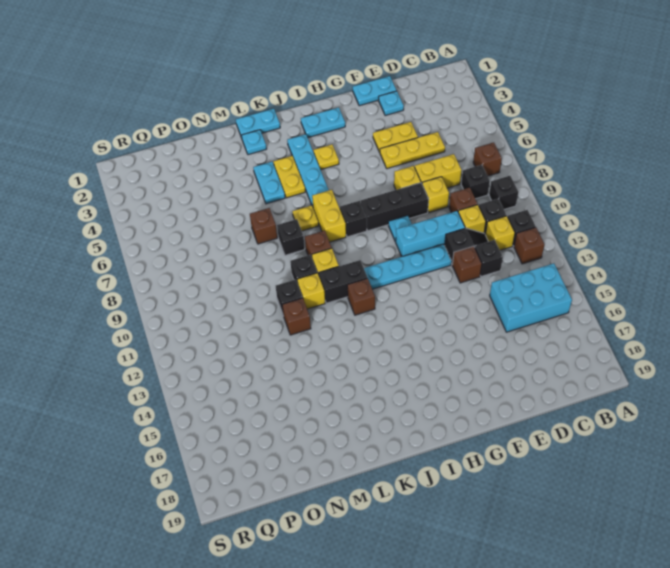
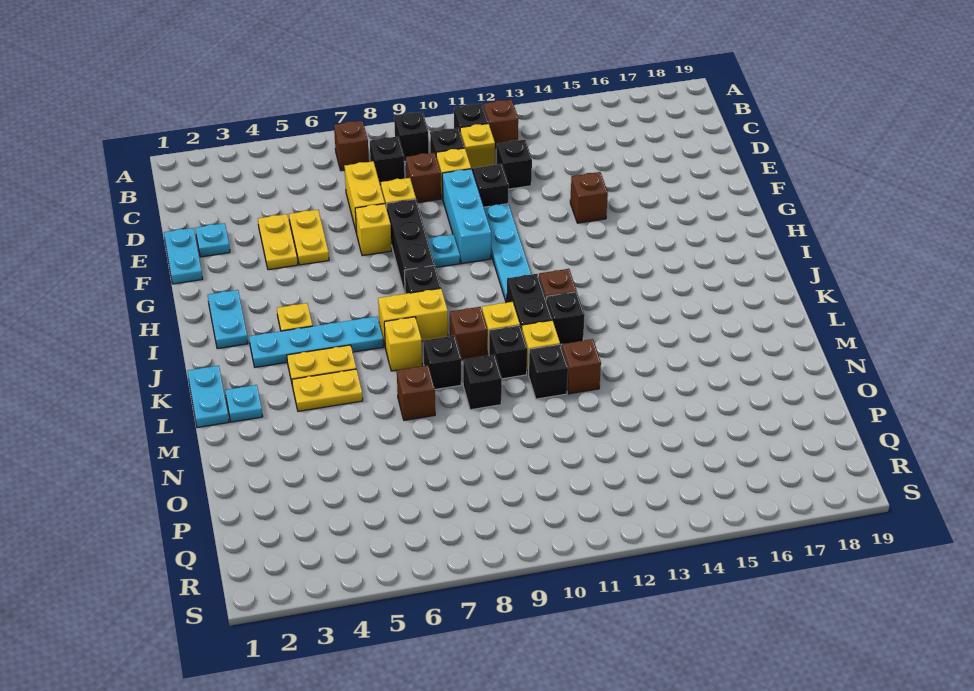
cyan brick B14:D15 level 1 -> none
yellow plate D5:F5 level 1 -> yellow plate E5:F5 level 1
brown brick E12 level 1 -> brown brick F14 level 1
yellow plate K7 level 1 -> yellow brick K7 level 1
none -> black brick K12 level 1
cyan plate L4:L5 level 1 -> yellow plate L4:L5 level 1
none -> black brick M9 level 1

